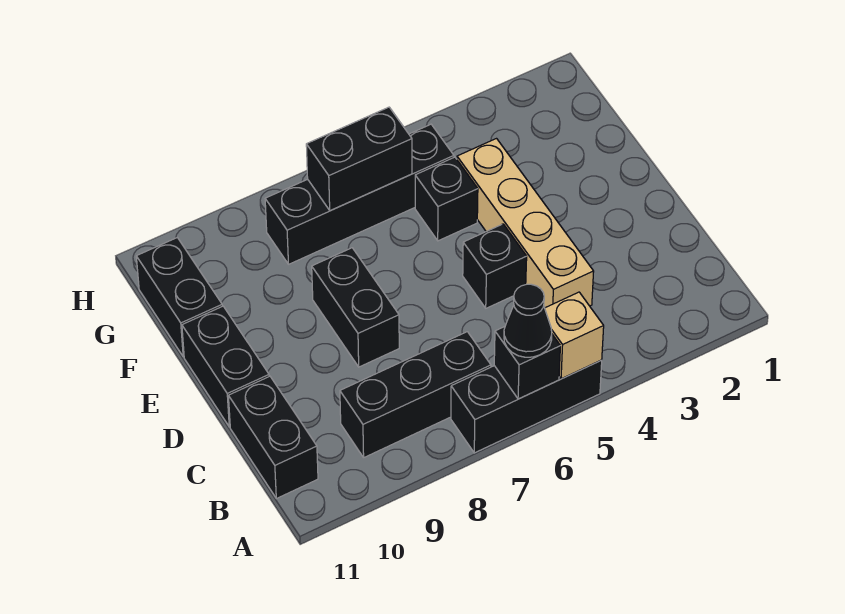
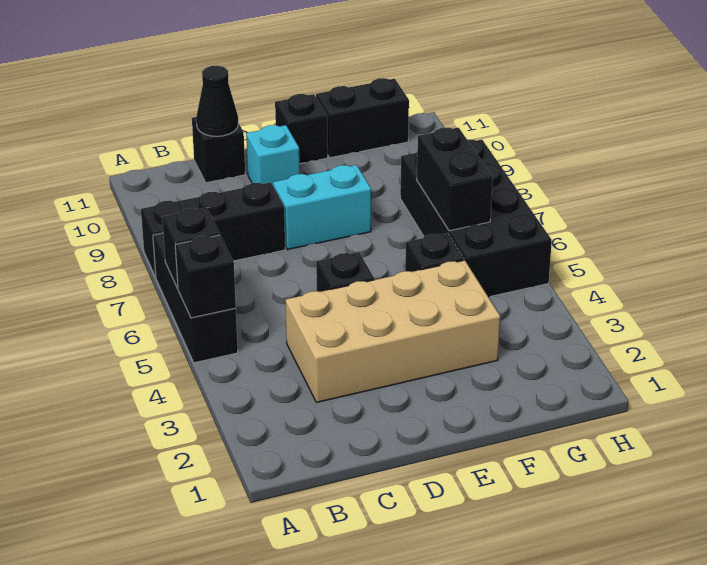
tan brick A5 level 2 -> black brick A5 level 2
black cone A6 level 3 -> black cone C11 level 2
black brick B7:B9 level 1 -> black brick A8:C8 level 1
black brick B11:C11 level 1 -> black brick C11 level 1
tan brick C4:F4 level 1 -> tan brick C3:F4 level 1
black brick D8:E8 level 1 -> cyan brick D8:E8 level 1
none -> cyan brick D10 level 1
black brick D11:E11 level 1 -> black brick E11 level 1
black brick G5:G8 level 1 -> black brick G5:H8 level 1

